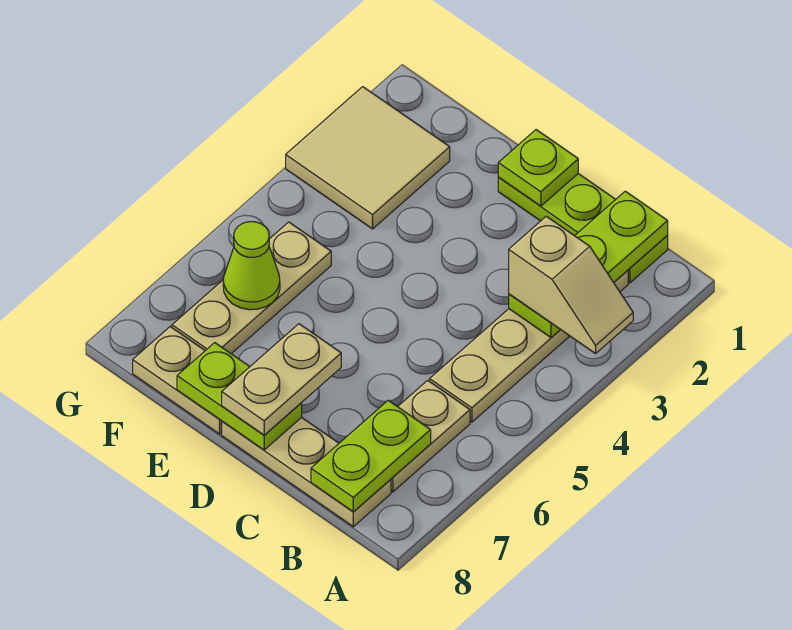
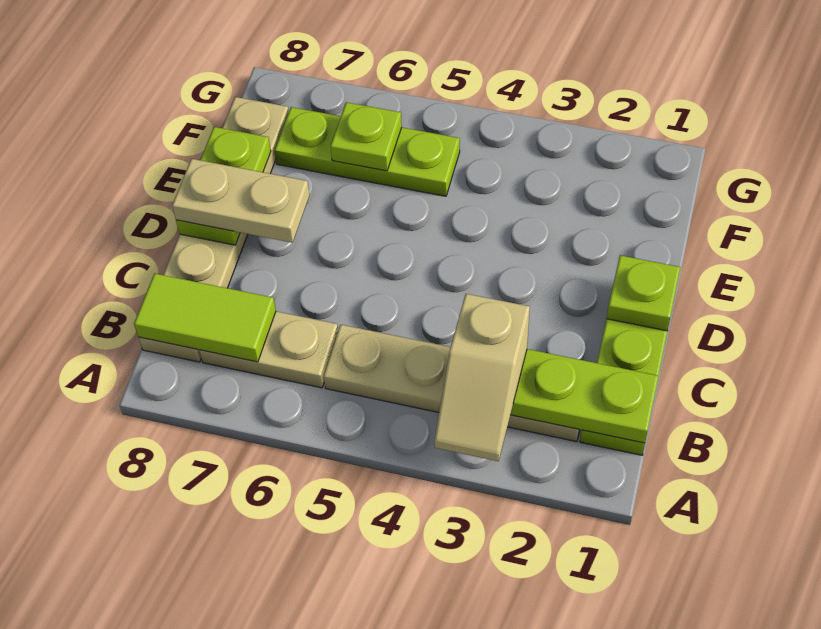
lime plate B7:B8 level 2 -> lime tile B7:B8 level 2
tan tile F2:G3 level 1 -> none
tan plate F5:F7 level 1 -> lime plate F5:F7 level 1
lime cone F6 level 2 -> lime plate F6 level 2

